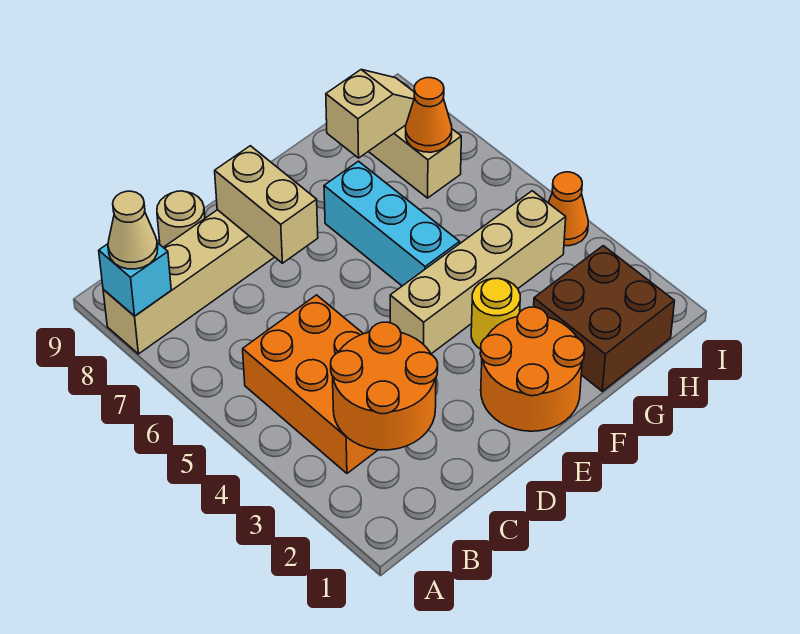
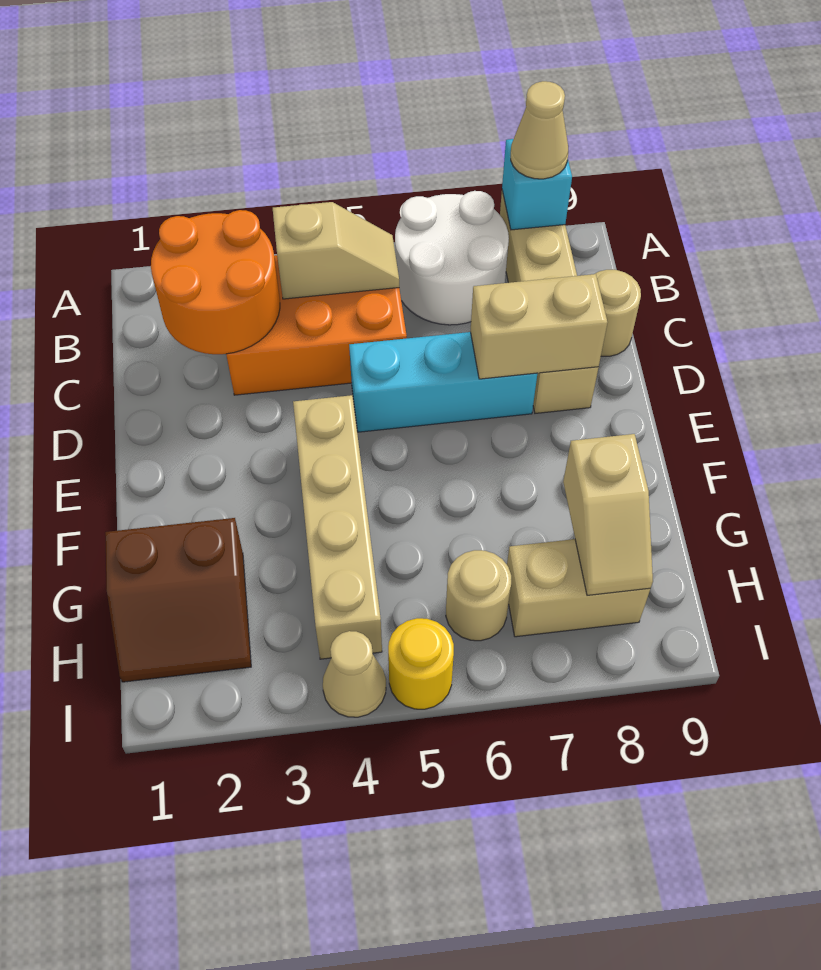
none -> white round brick A6:B7 level 1
none -> tan slope B4:B5 level 2 top 4
orange round brick E1:F2 level 1 -> none
yellow round brick F3 level 1 -> yellow round brick I5 level 1
cyan brick F5:F7 level 1 -> cyan brick D5:D7 level 1
brown brick G1:H2 level 1 -> brown slope G1:H2 level 1 top G
none -> tan round brick H6 level 1
orange cone H7 level 2 -> none
orange cone I4 level 1 -> tan cone I4 level 1

